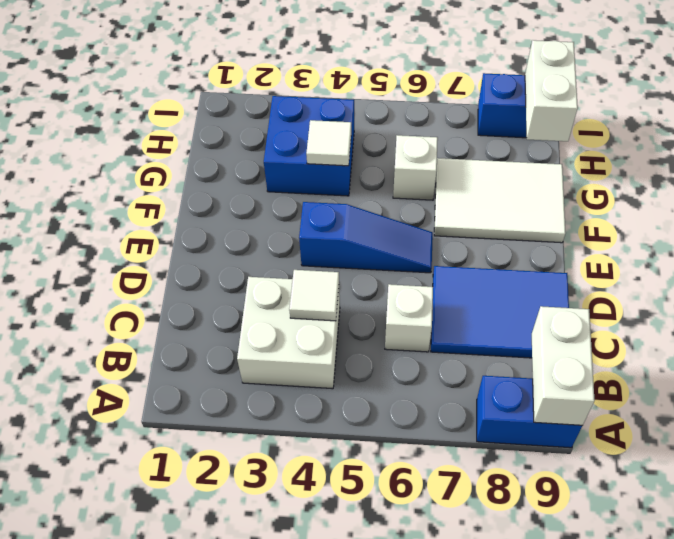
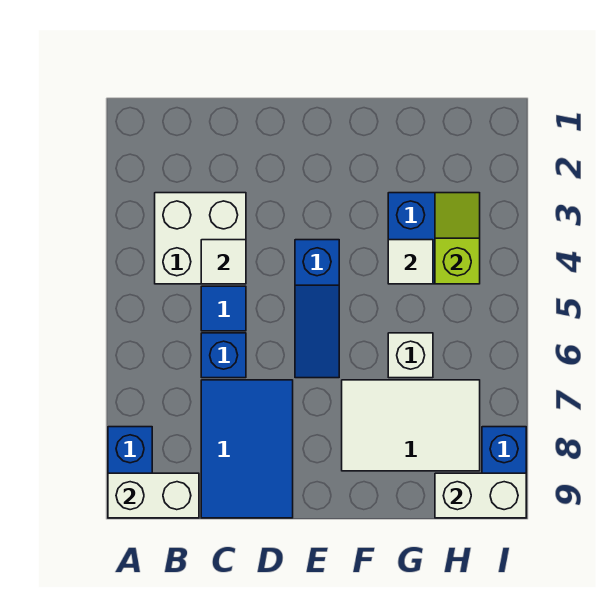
none -> blue tile C5 level 1
white brick C6 level 1 -> blue brick C6 level 1
white tile F7:G9 level 1 -> white tile F7:H8 level 1
none -> lime slope H3:H4 level 2 top 4

